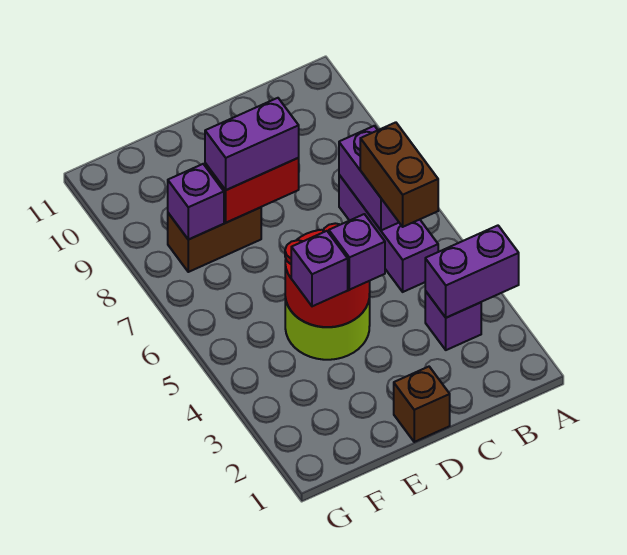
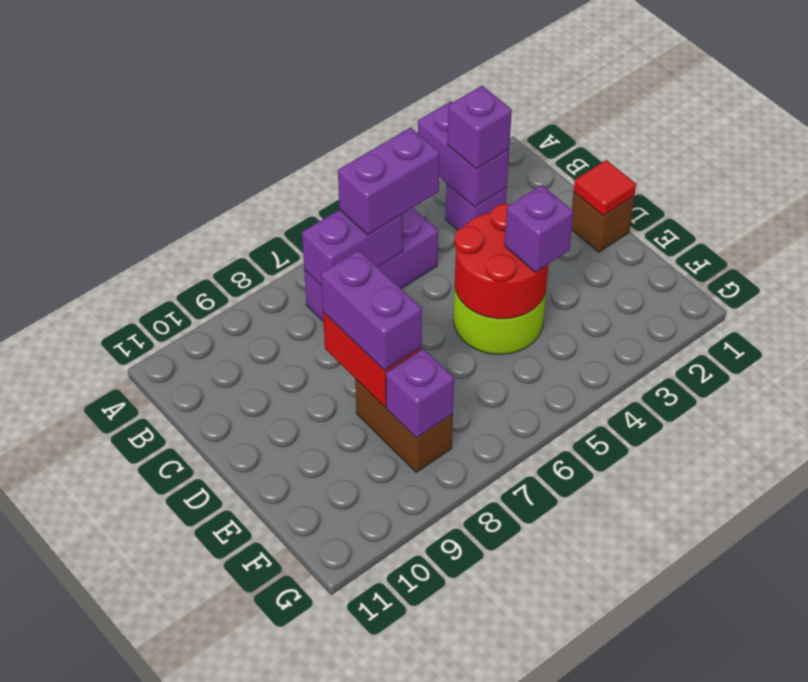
brown brick B5:B6 level 3 -> purple brick B5:B6 level 3
none -> red tile D1 level 2
purple brick D4 level 3 -> purple brick B3 level 3

